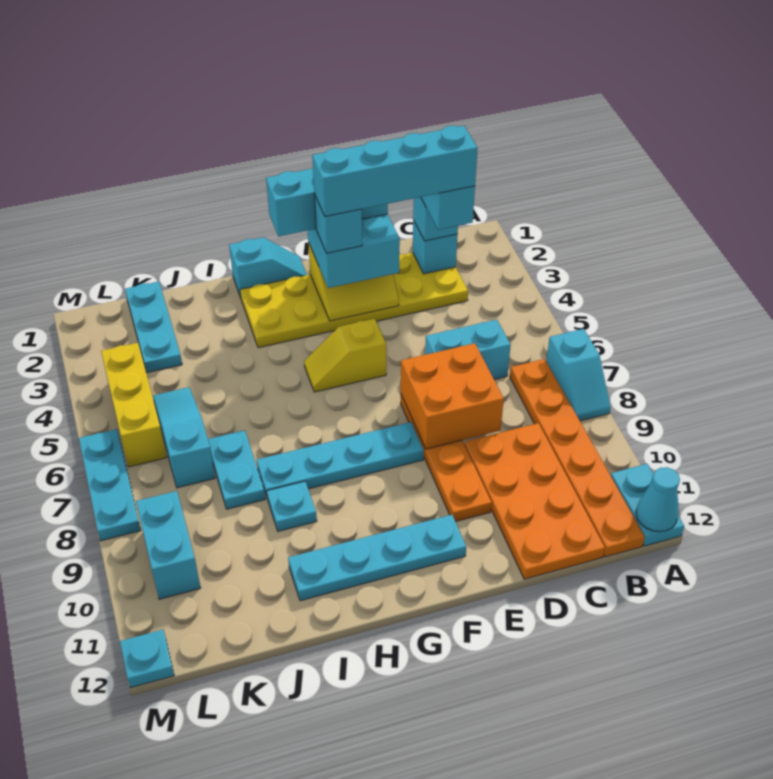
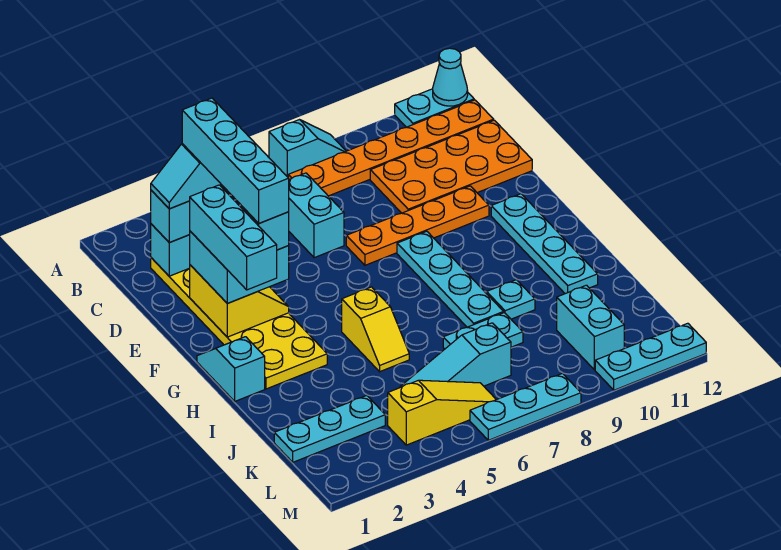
orange brick D7:E8 level 2 -> none
yellow slope F5:G5 level 1 top F -> yellow slope H5:I5 level 1 top H
yellow brick L4:L6 level 1 -> yellow slope L4:L6 level 1 top 4
cyan brick L9:L10 level 1 -> cyan brick K10:L10 level 1
cyan plate M12 level 1 -> cyan plate M10:M12 level 1

